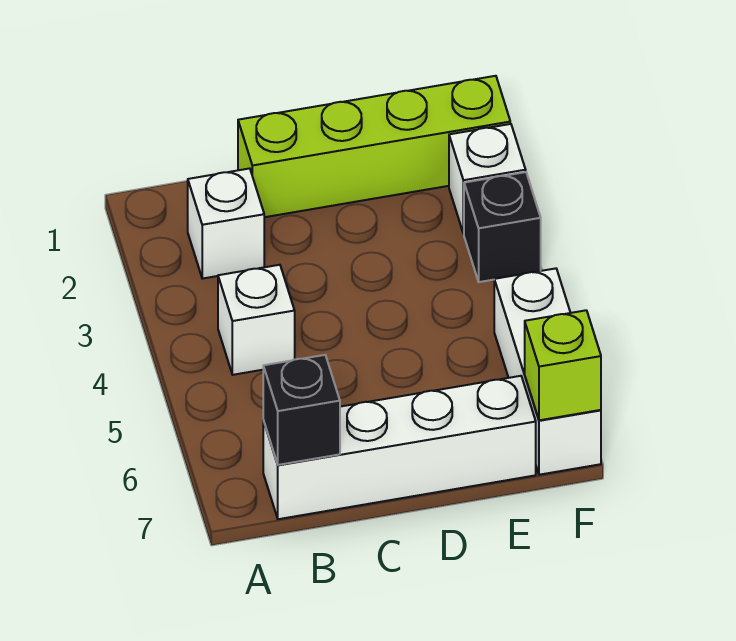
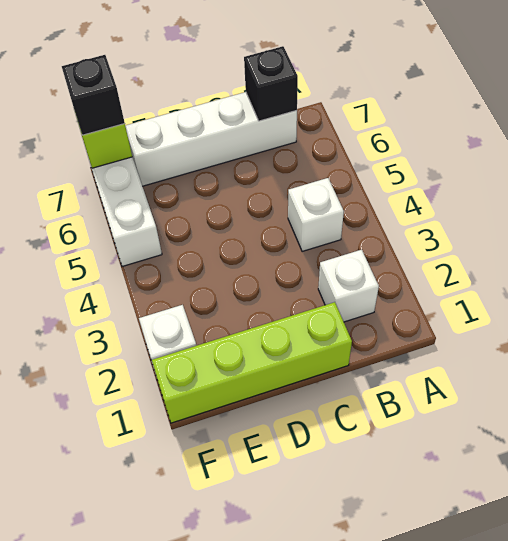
black brick F3 level 1 -> black brick F7 level 3

